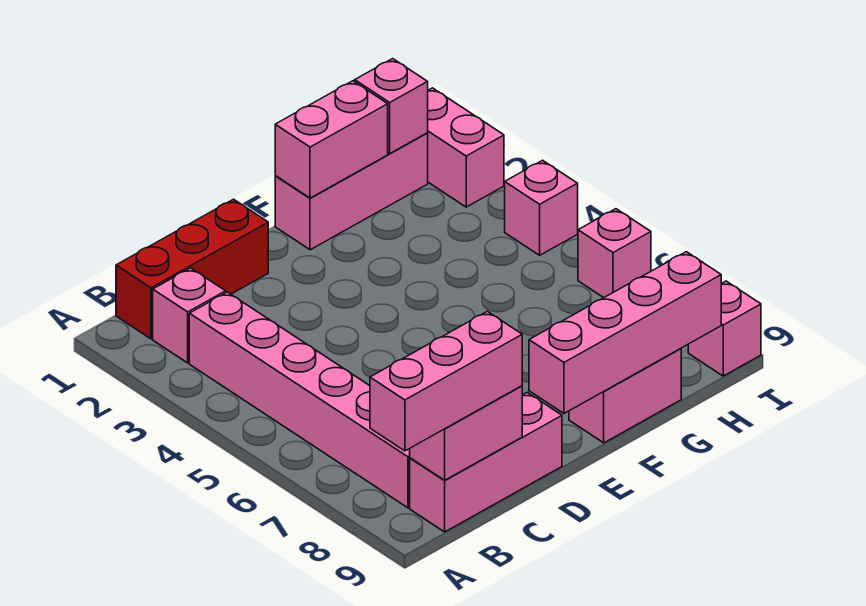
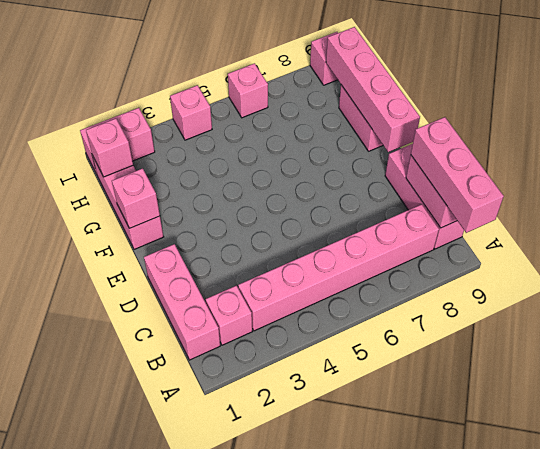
red brick B1:D1 level 1 -> pink brick B1:D1 level 1
pink brick F1:G1 level 2 -> pink brick F1 level 2

